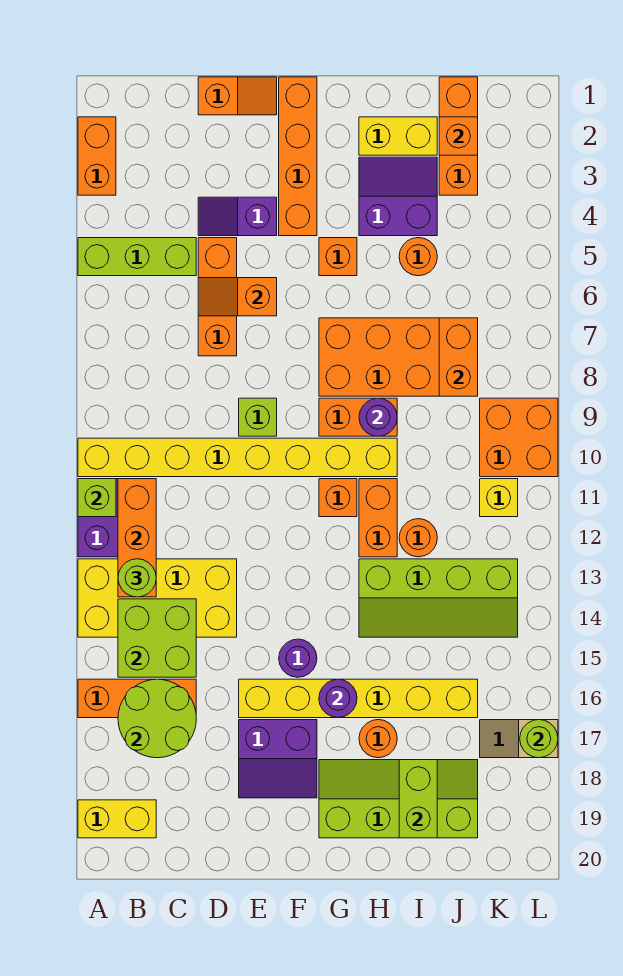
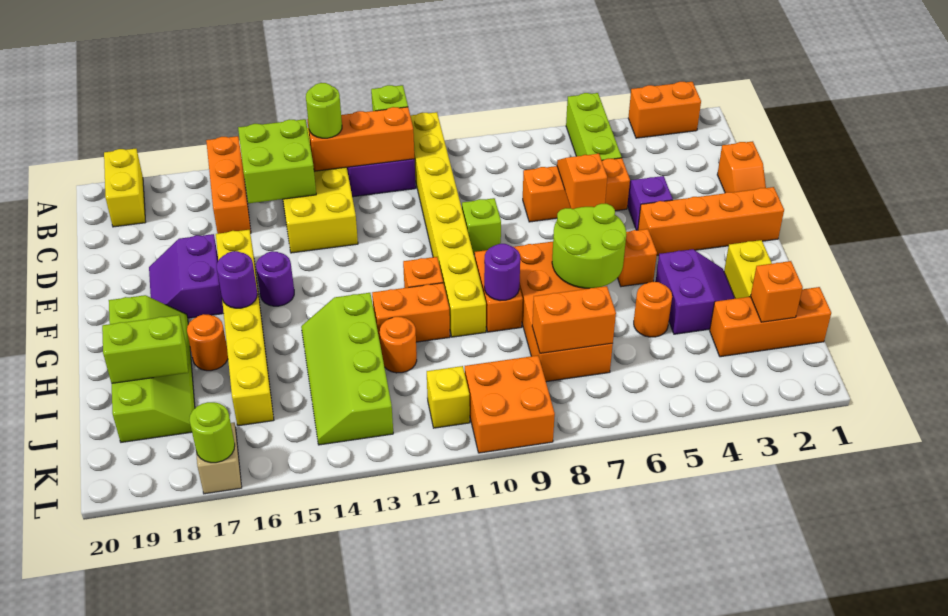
lime round brick B16:C17 level 2 -> lime round brick G6:H7 level 2

